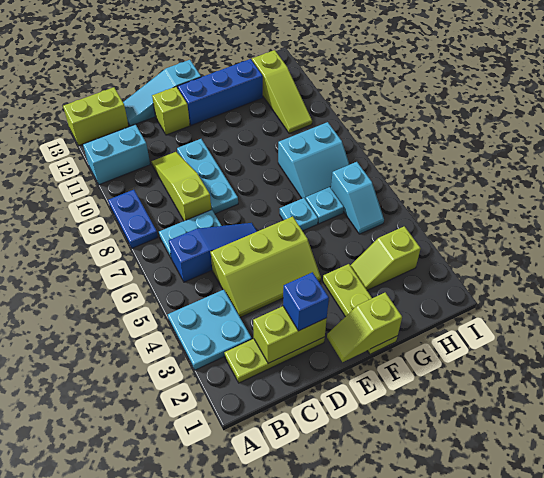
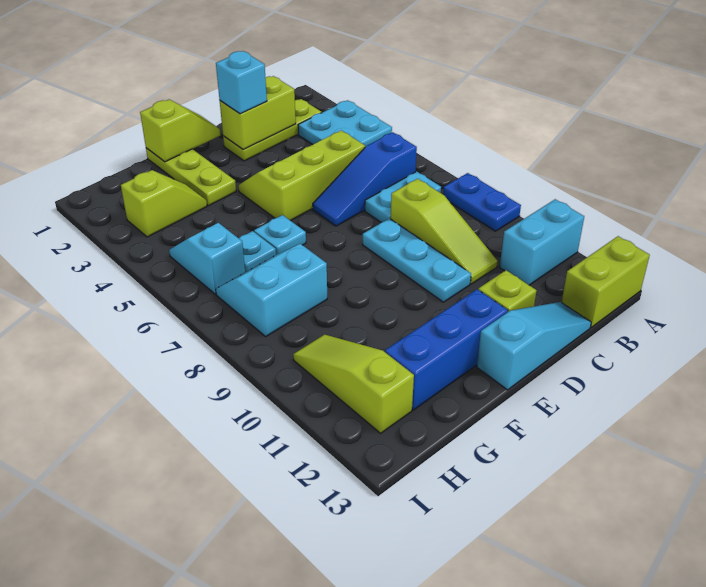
blue brick D2 level 3 -> cyan brick D2 level 3

